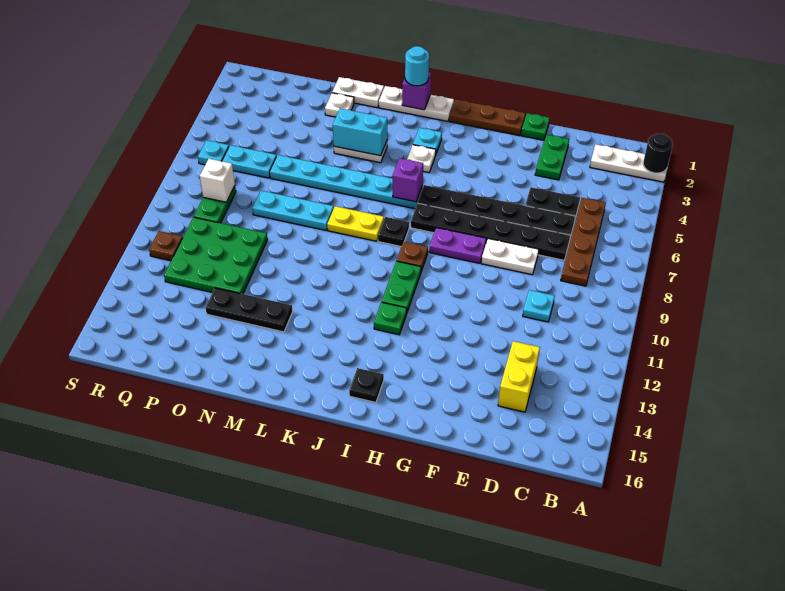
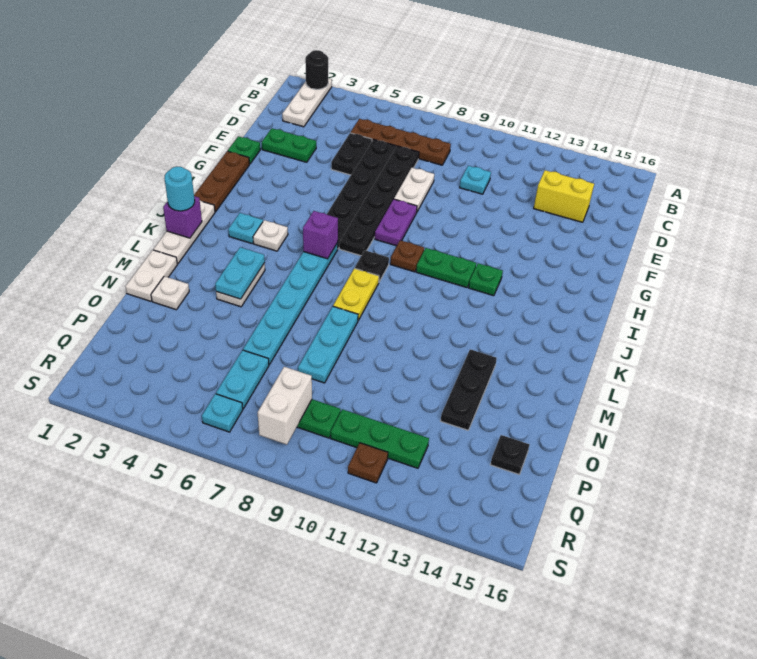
black plate I15 level 1 -> black plate P15 level 1
cyan brick L4:M4 level 2 -> cyan plate L4:M4 level 2
green plate O10:Q12 level 1 -> green plate Q10:Q12 level 1
white brick Q8 level 2 -> white brick Q8:R8 level 2

